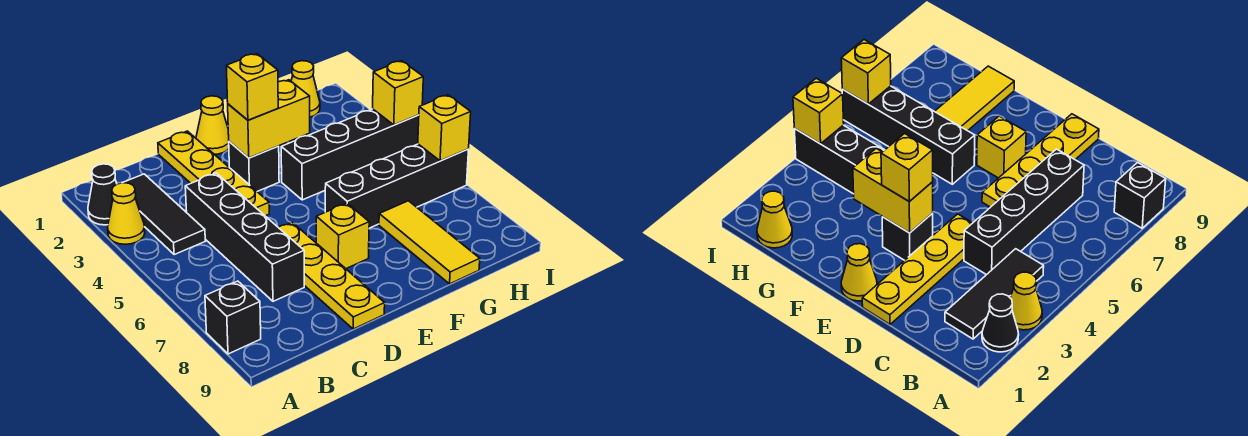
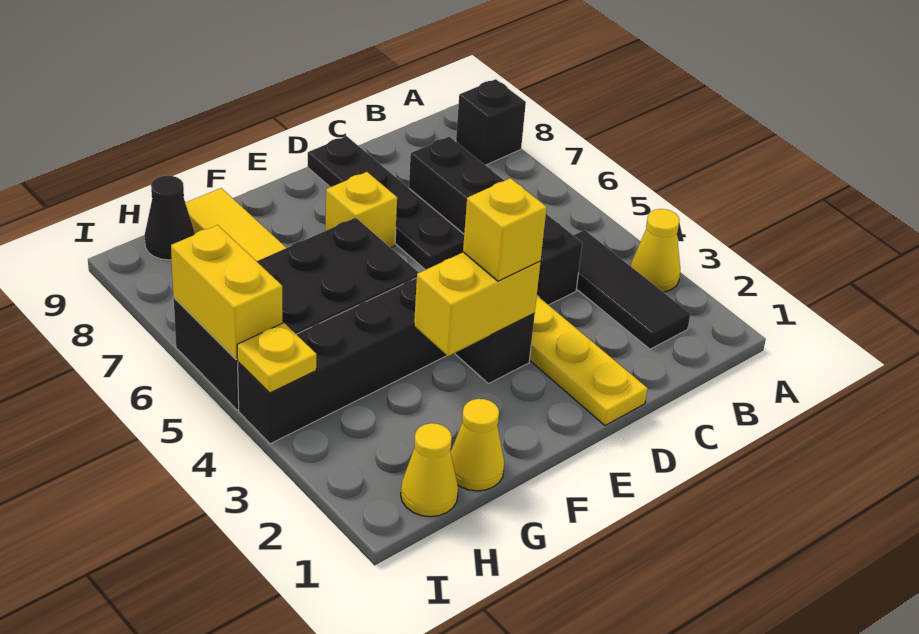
black cone A2 level 1 -> black cone H9 level 1
yellow plate D6:D9 level 1 -> black plate D6:D9 level 1
yellow cone E1 level 1 -> yellow cone G1 level 1
black brick F6:I6 level 1 -> black brick F5:I6 level 1
yellow brick I4 level 2 -> yellow plate I4 level 2
yellow brick I6 level 2 -> yellow brick I5:I6 level 2

